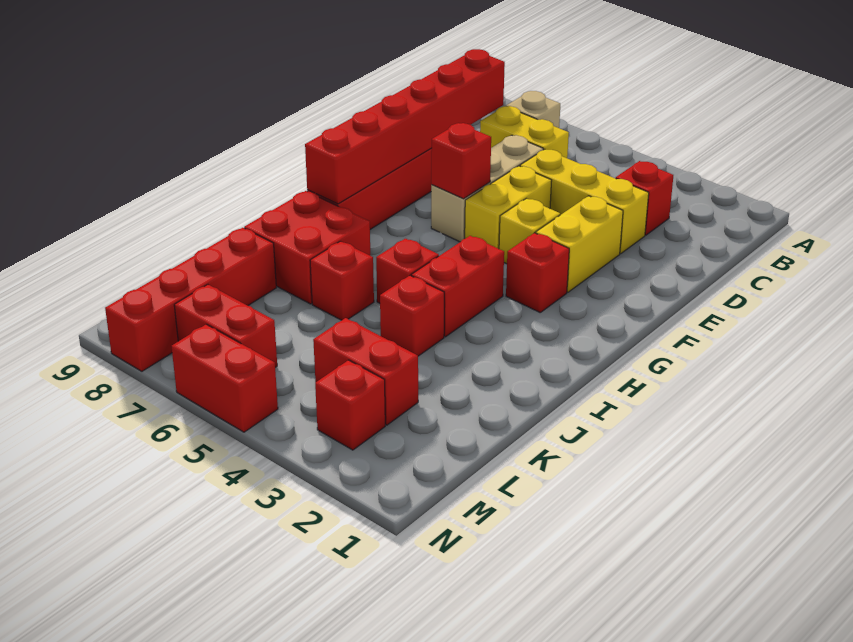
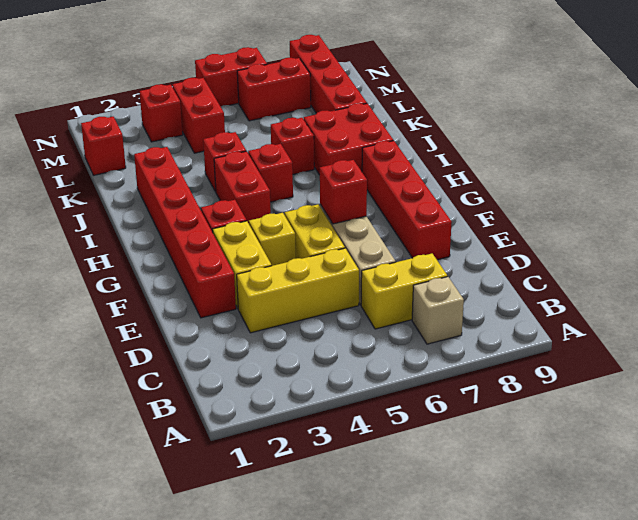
red brick C3 level 1 -> red brick L1 level 1
red brick C8:H8 level 2 -> red brick E2:J2 level 1
red brick L3:L4 level 1 -> red brick L4:M4 level 1

